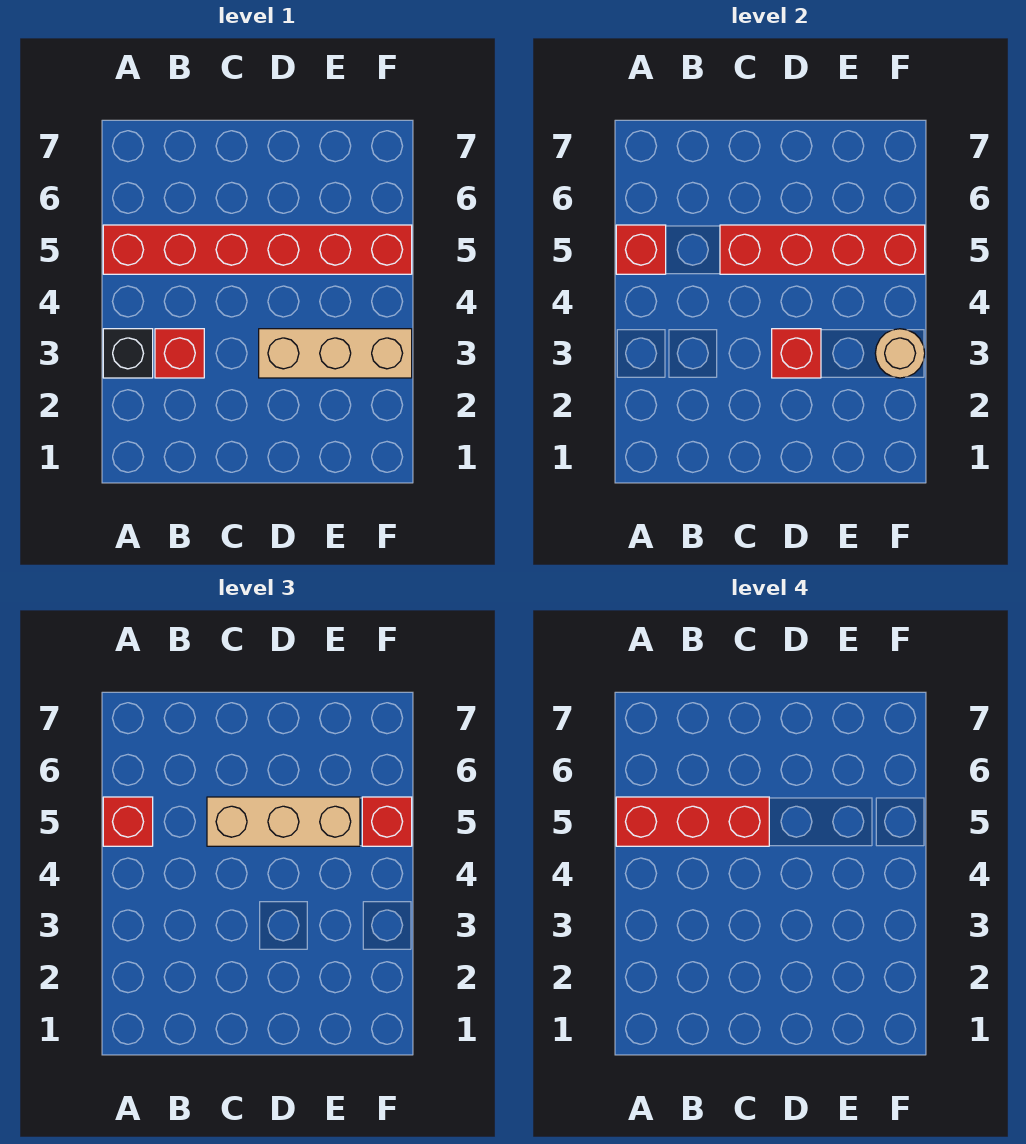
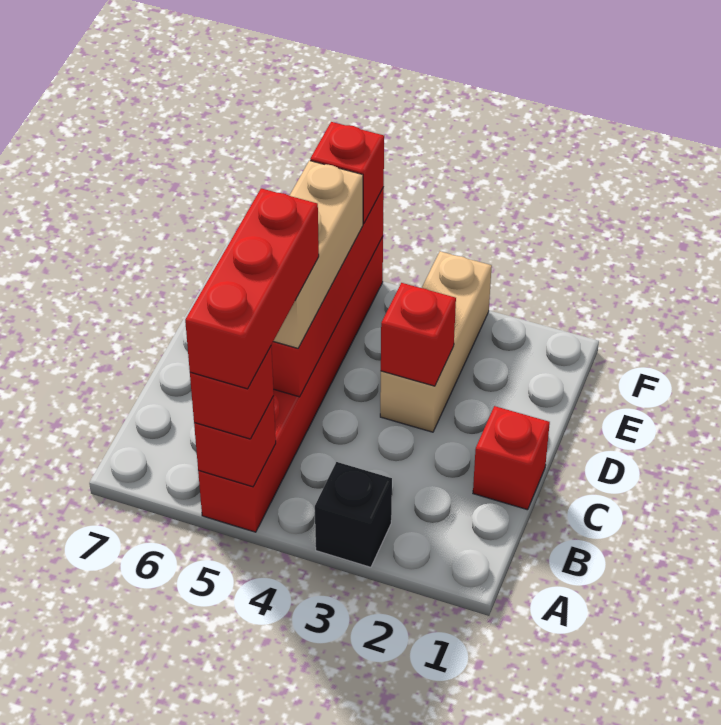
red brick B3 level 1 -> red brick C1 level 1
tan round brick F3 level 2 -> none

